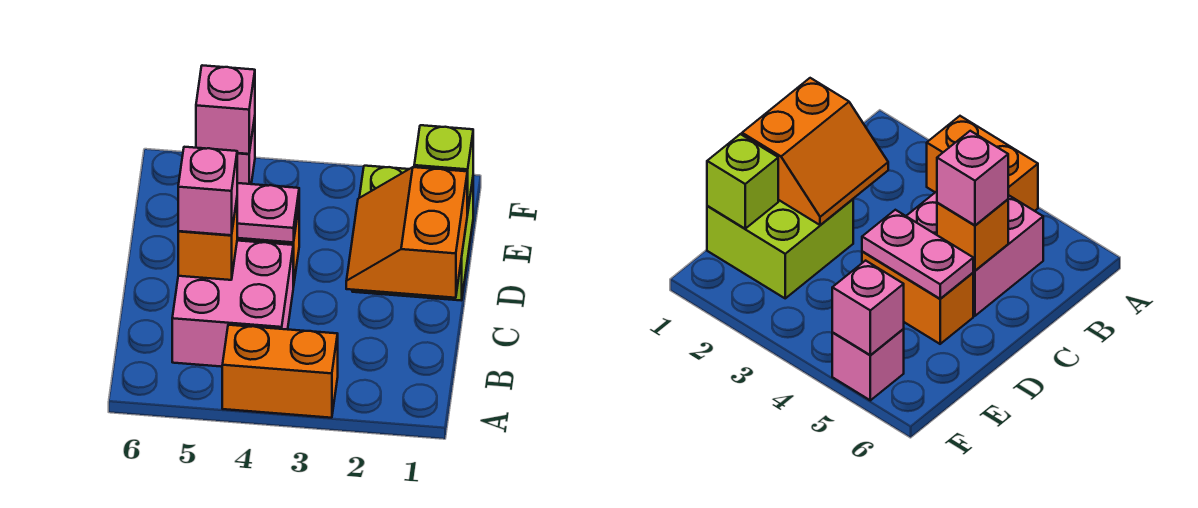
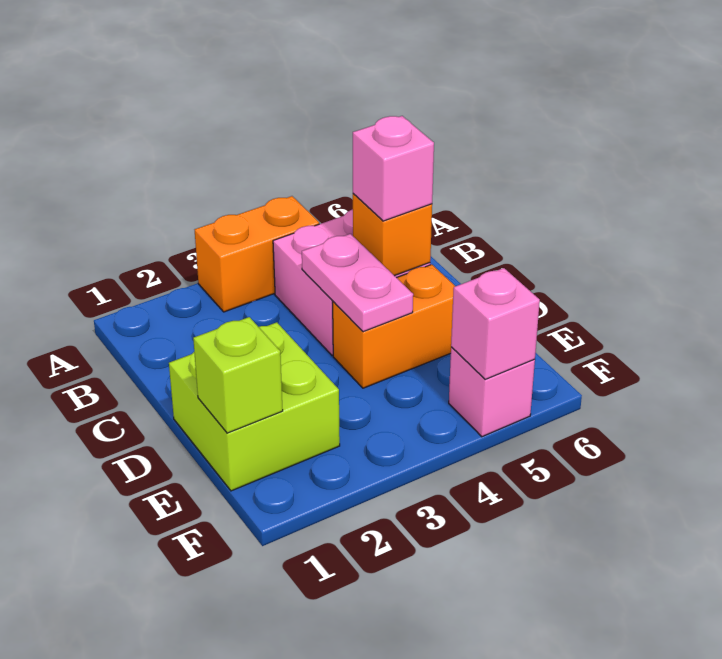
orange slope C1:D2 level 2 top 1 -> none
pink plate D4:D5 level 2 -> pink plate C4:D4 level 2

